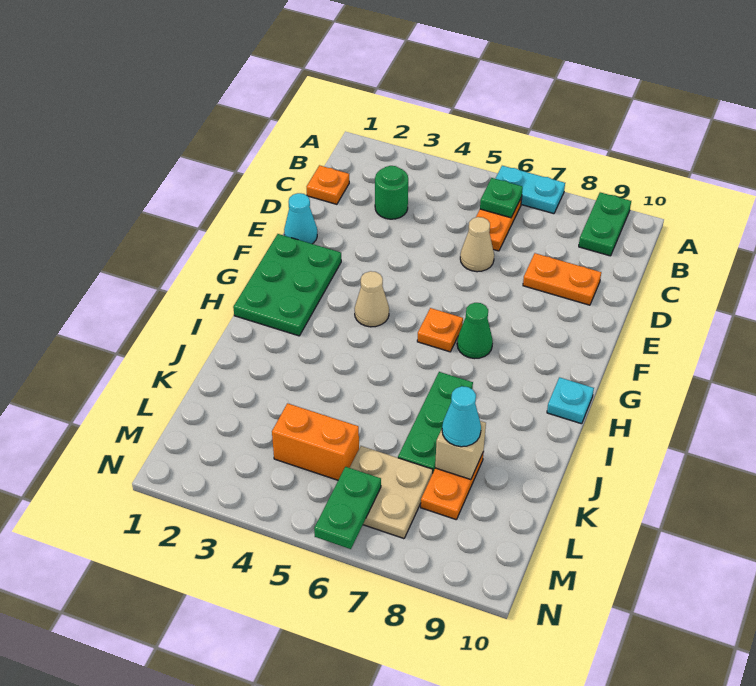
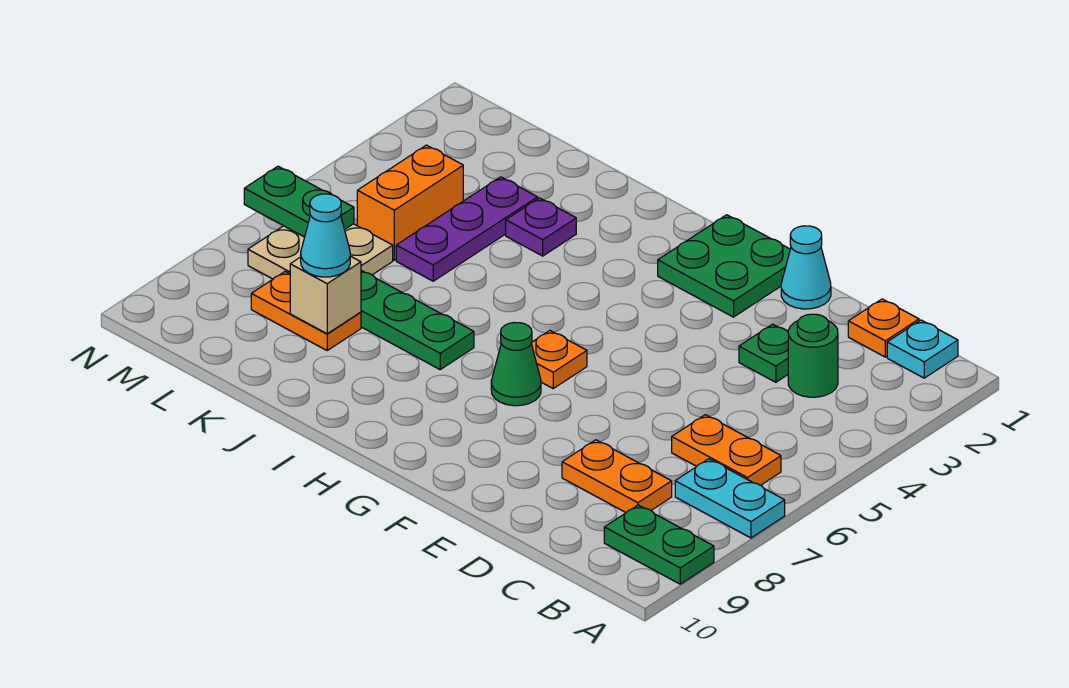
cyan plate A6:A7 level 1 -> cyan plate A7:B7 level 1
green plate B6 level 2 -> green plate D3 level 1
tan cone D6 level 1 -> none
orange plate D8:D9 level 1 -> orange plate C8:D8 level 1
green plate F1:H2 level 1 -> green plate F1:G2 level 1
tan cone G4 level 1 -> none
cyan plate H10 level 1 -> cyan plate B1 level 1
none -> purple plate J3 level 1
none -> purple plate K3:K5 level 1

